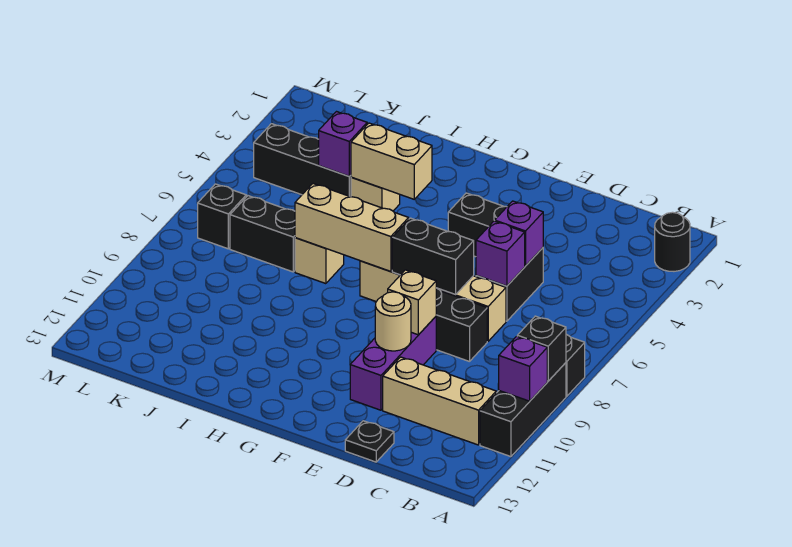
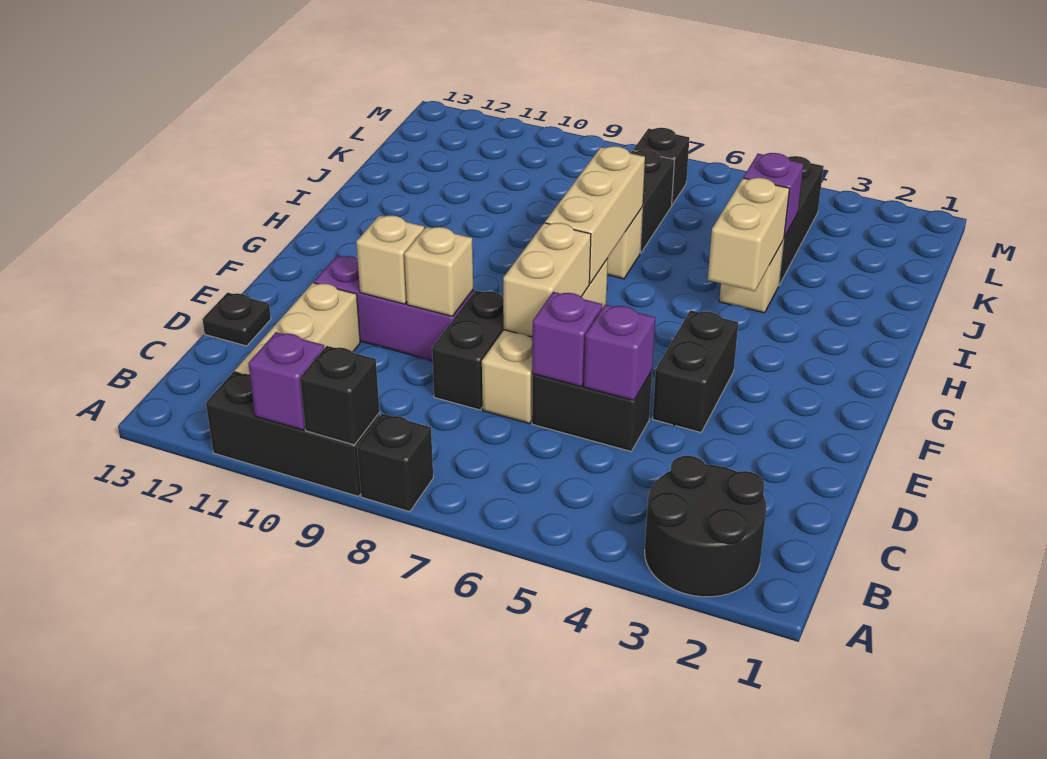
black round brick A2 level 1 -> black round brick A2:B3 level 1
black brick E7:F7 level 2 -> tan brick E7:F7 level 2
tan round brick E10 level 2 -> tan brick E10 level 2

